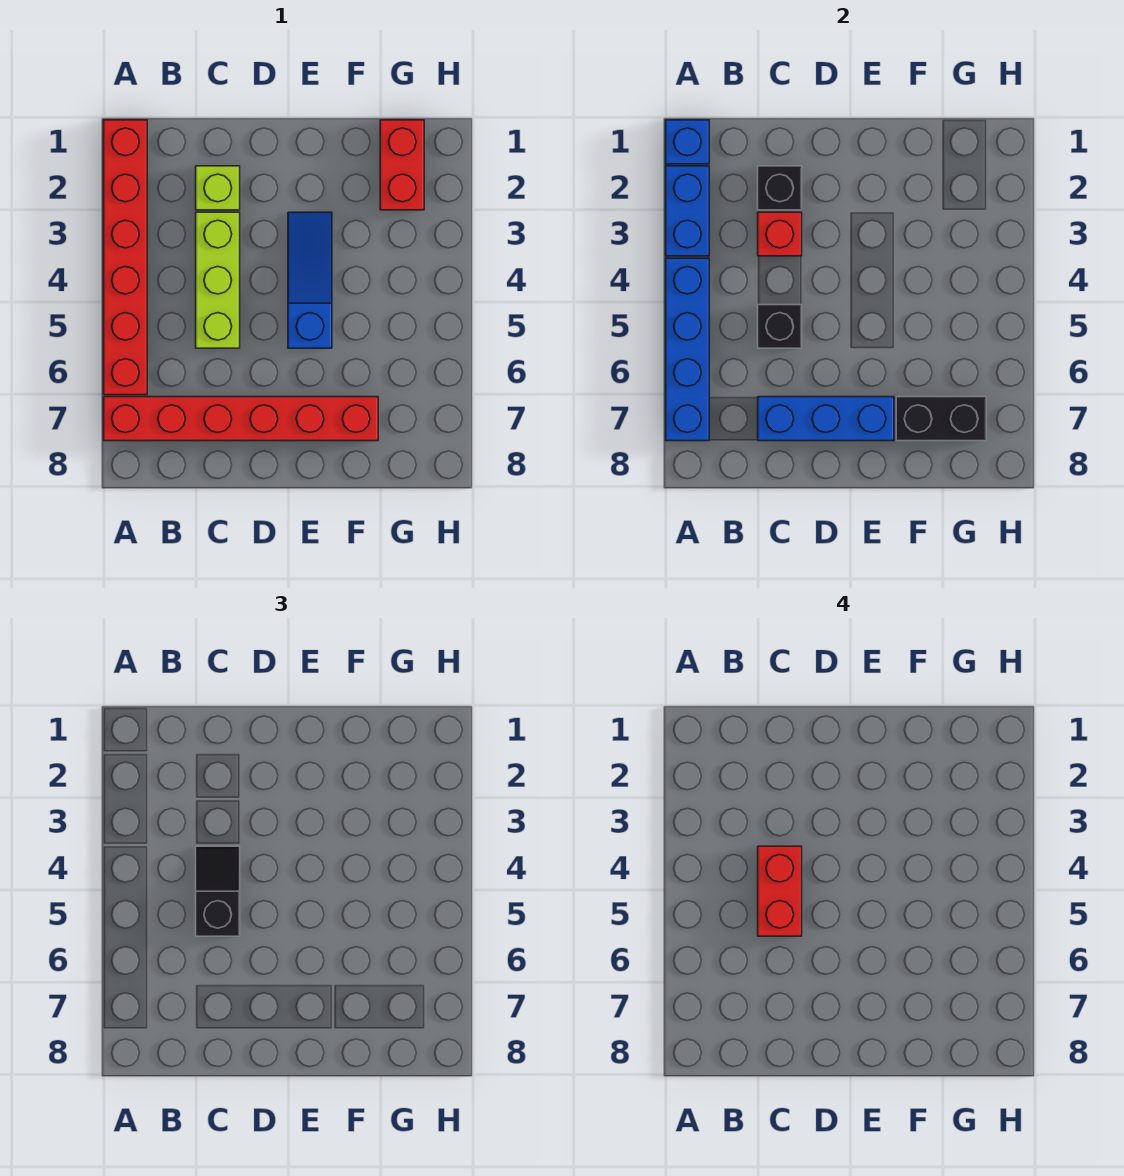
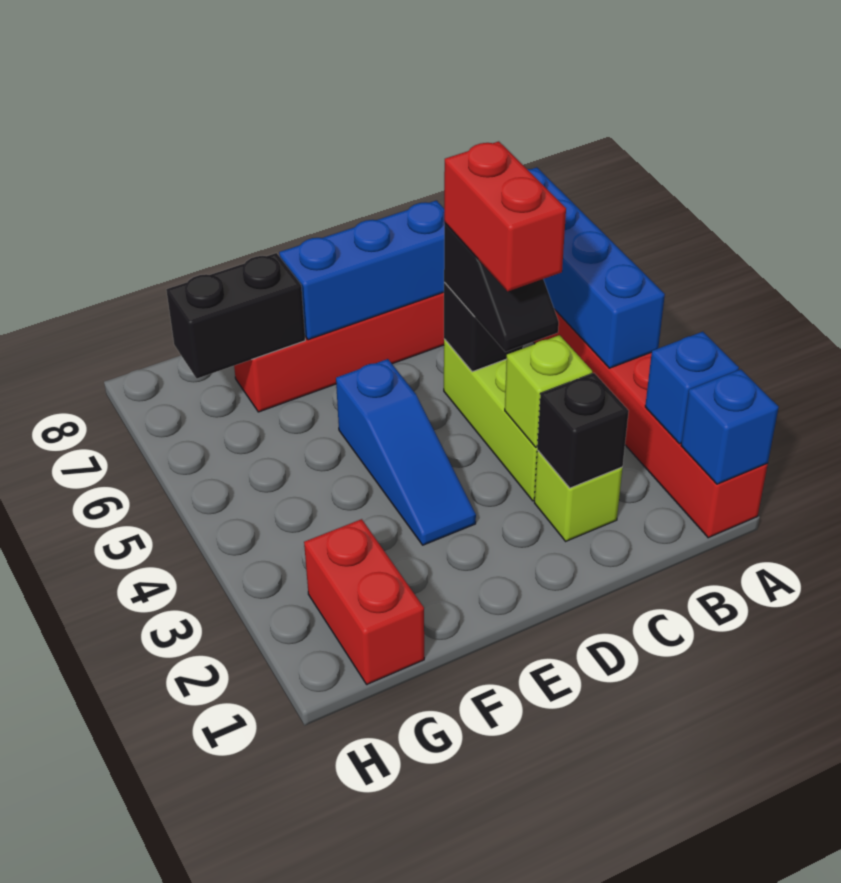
blue brick A2:A3 level 2 -> blue brick A2 level 2
red brick C3 level 2 -> lime brick C3 level 2

